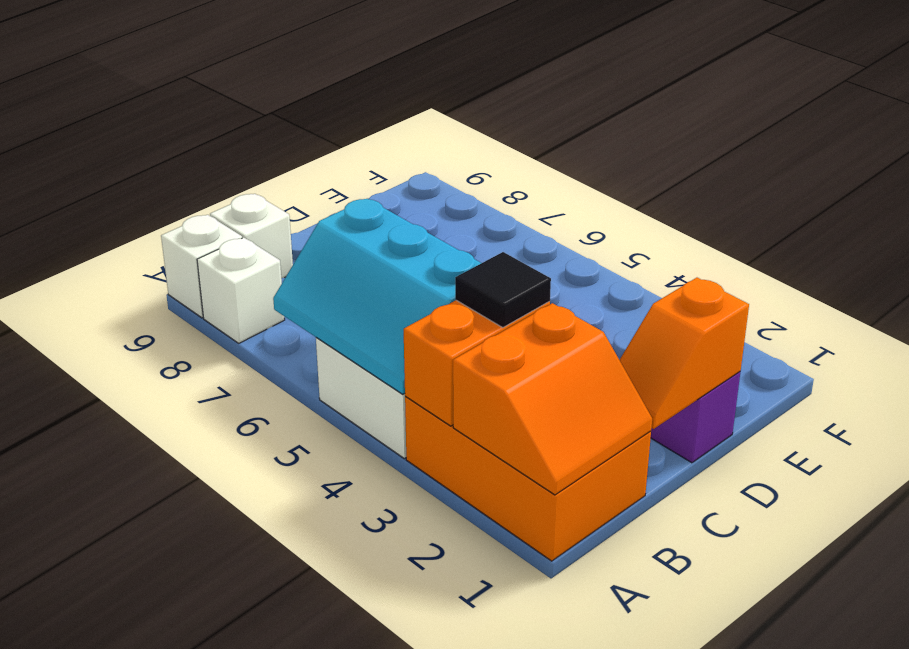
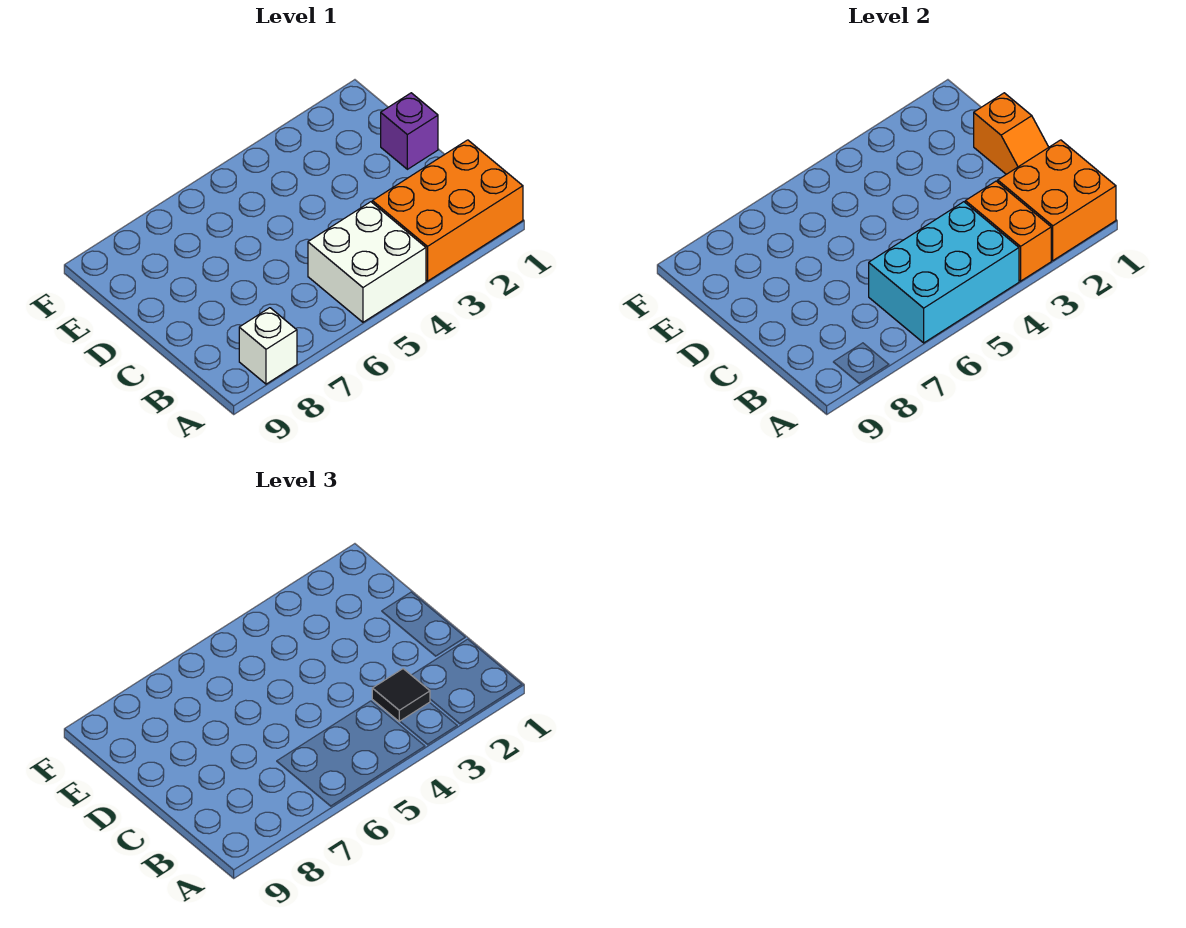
orange slope A1:B2 level 2 top 2 -> orange brick A1:B2 level 2
cyan slope A4:B6 level 2 top B -> cyan brick A4:B6 level 2
white brick A9 level 1 -> none
white brick B9 level 1 -> none

